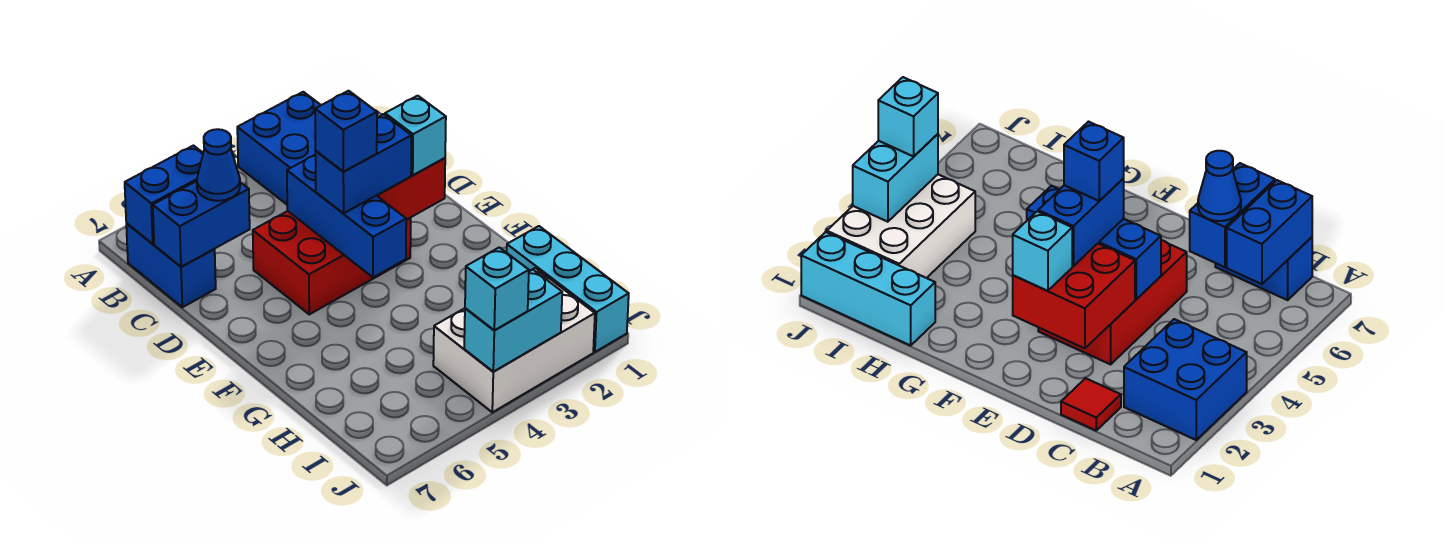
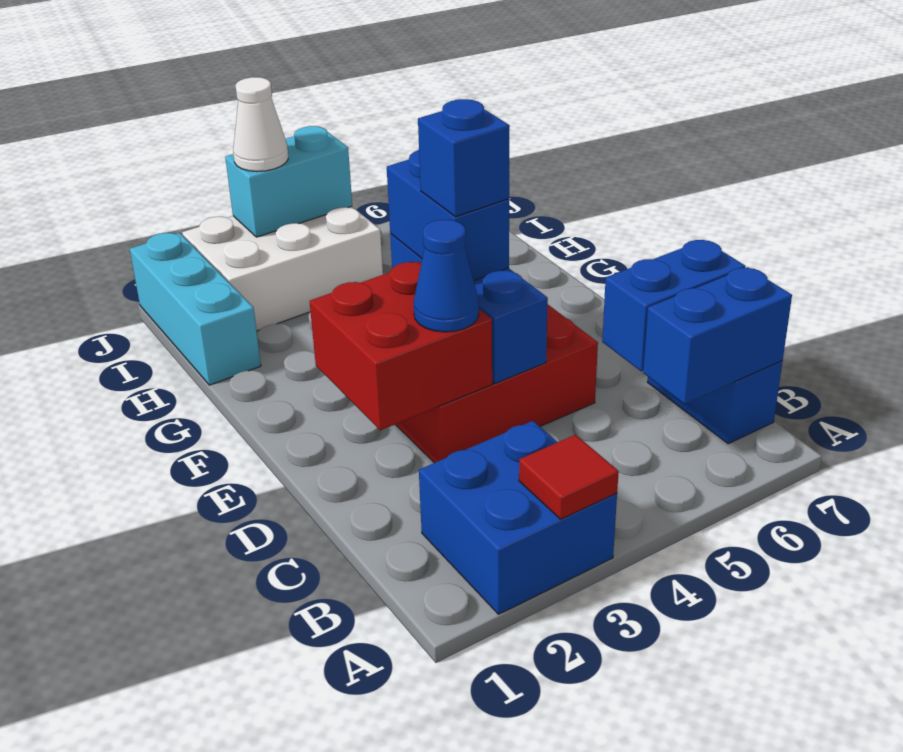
red tile C1 level 1 -> red tile A3 level 2
blue cone C6 level 3 -> blue cone D3 level 3
cyan brick E2 level 3 -> none
blue brick E3:E4 level 3 -> blue brick E4:F4 level 3
none -> white cone J3 level 3
cyan brick J4 level 3 -> none

